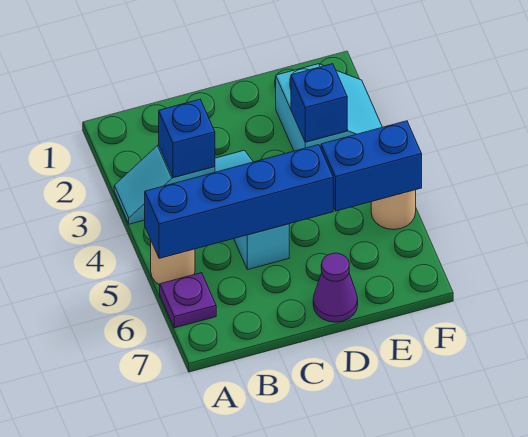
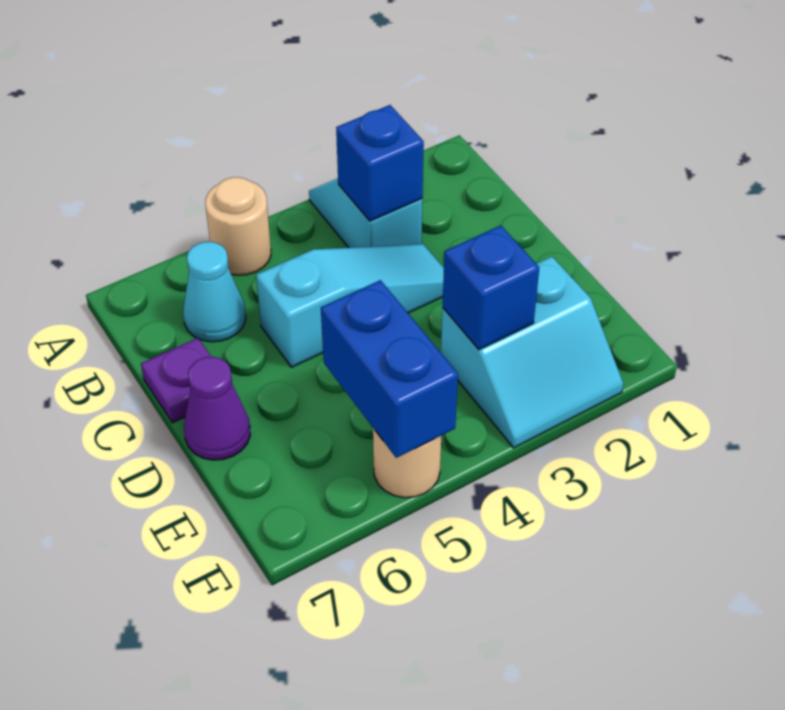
blue brick A5:D5 level 2 -> none
purple plate A6 level 1 -> purple plate C7 level 1
none -> cyan cone B6 level 1

